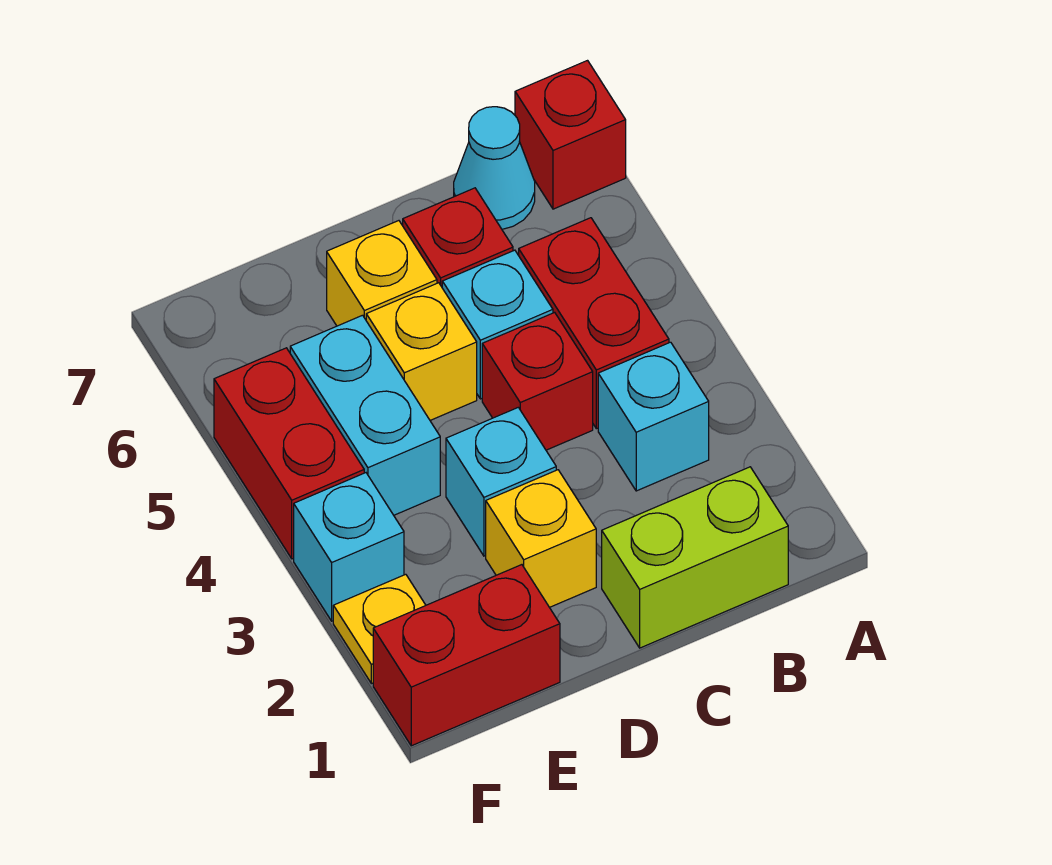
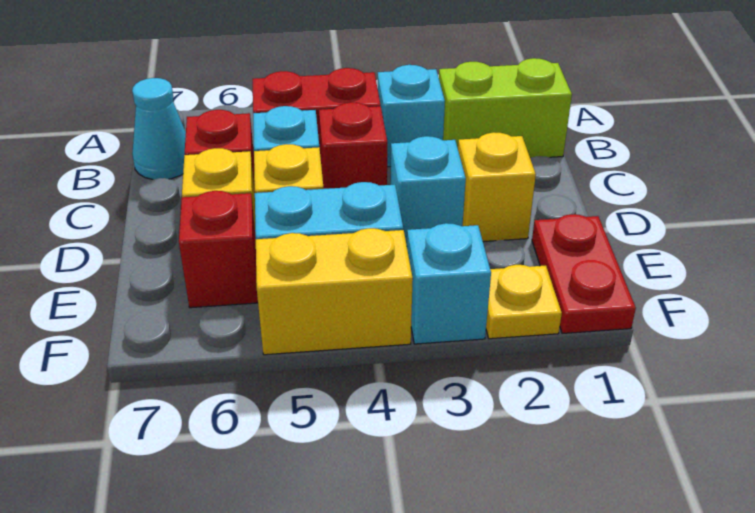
red brick A7 level 1 -> red brick E6 level 1
lime brick B1:C1 level 1 -> lime brick B1:B2 level 1
red brick E1:F1 level 1 -> red plate E1:F1 level 1
red brick F4:F5 level 1 -> yellow brick F4:F5 level 1

